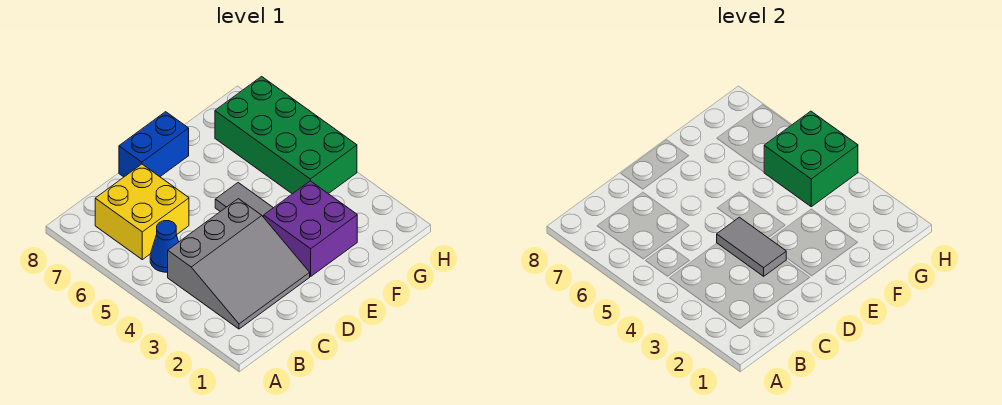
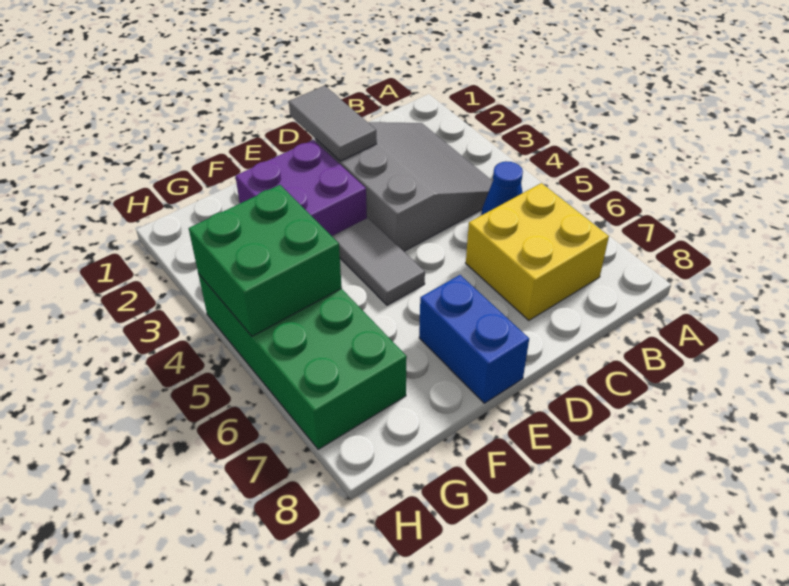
grey slope B2:D4 level 1 top 4 -> grey slope B2:D4 level 1 top D
grey tile D3:D4 level 2 -> grey tile D1:D2 level 2
blue brick D8:E8 level 1 -> blue brick E7:E8 level 1

